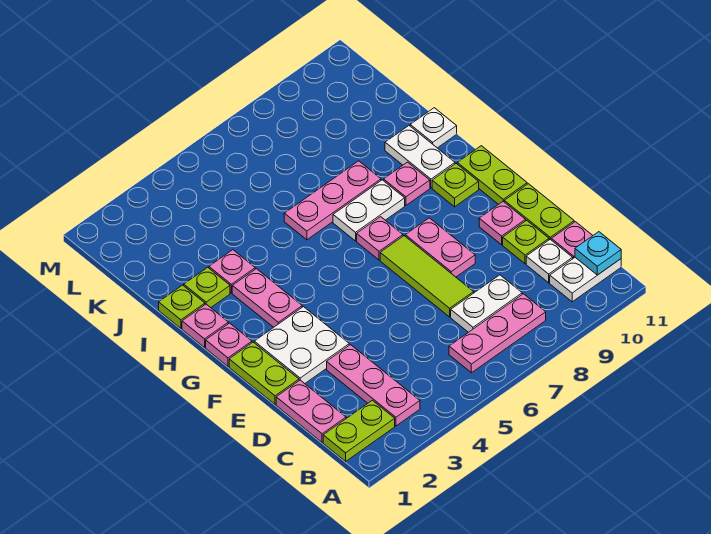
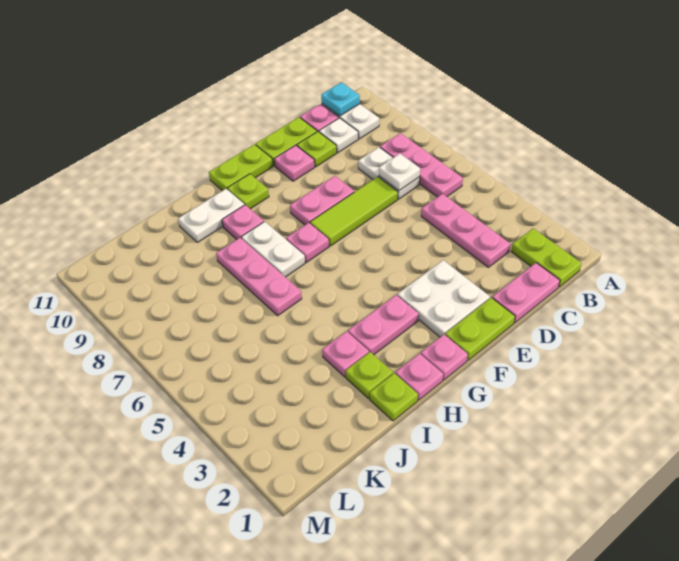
pink plate B3:D3 level 1 -> pink plate C3:C5 level 1
white plate I11 level 1 -> white plate C7 level 2

